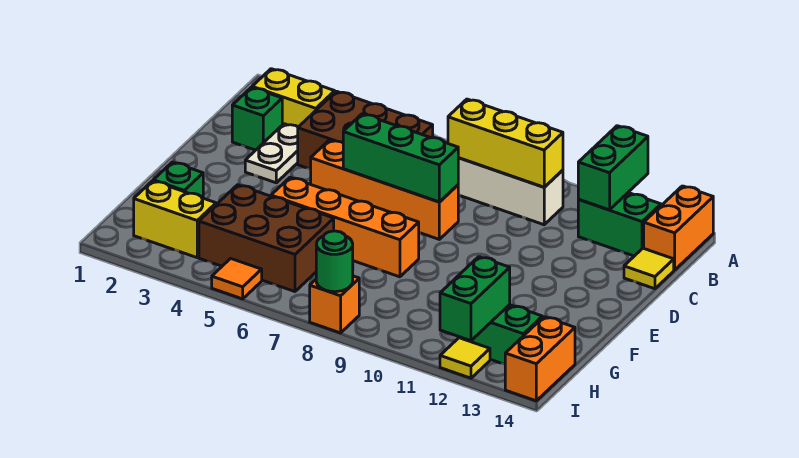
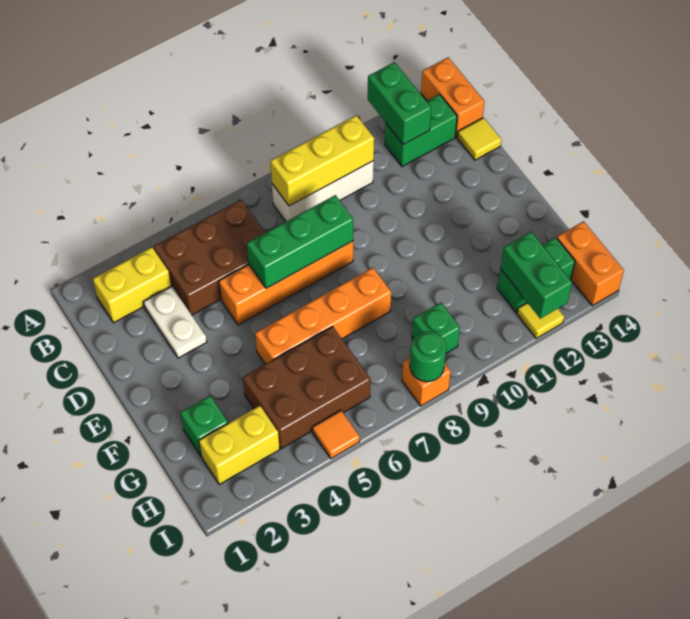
green brick C2 level 1 -> green brick H9 level 1

